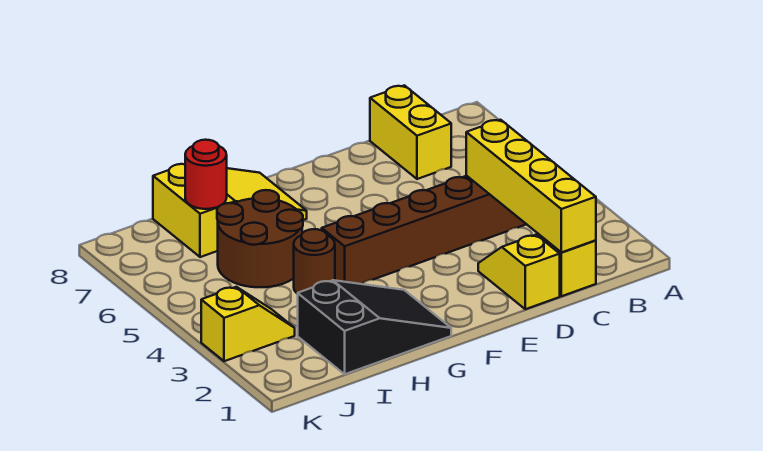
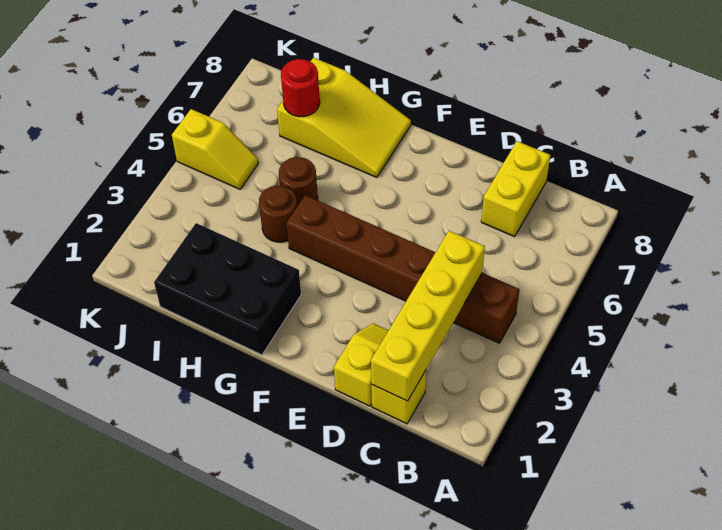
black slope G1:I2 level 1 top I -> black brick G1:I2 level 1
brown round brick H5:I6 level 1 -> brown round brick H5 level 1
yellow slope J3:K3 level 1 top K -> yellow slope J5:K5 level 1 top K

